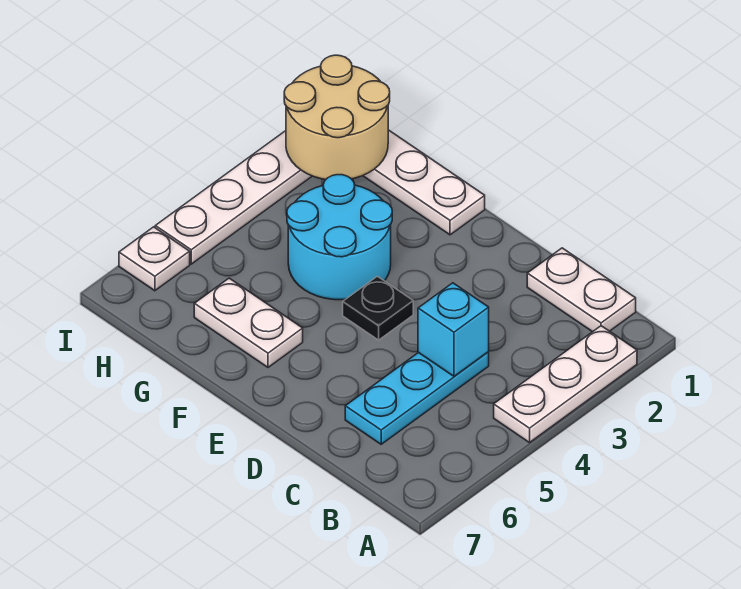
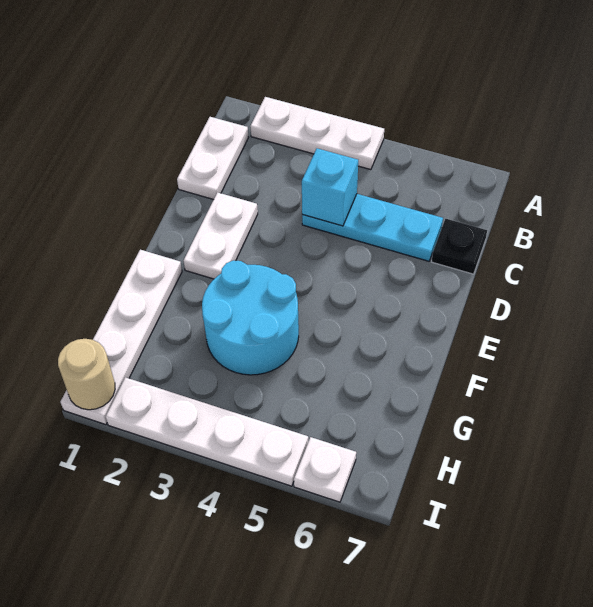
black plate E4 level 1 -> black plate C7 level 1
white plate F6:G6 level 1 -> white plate D2:E2 level 1
tan round brick H1:I2 level 2 -> tan round brick I1 level 2

